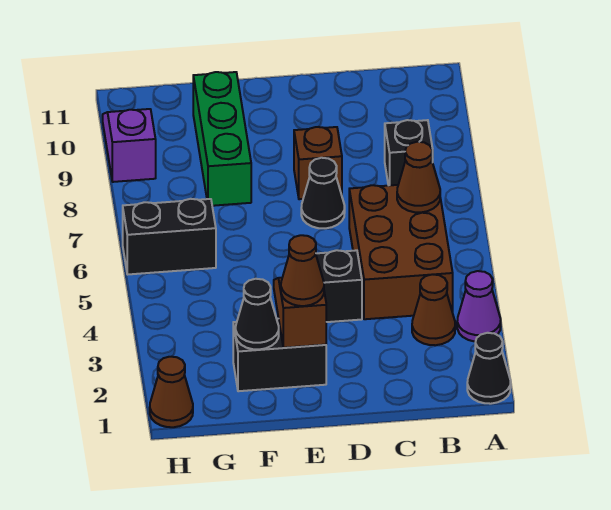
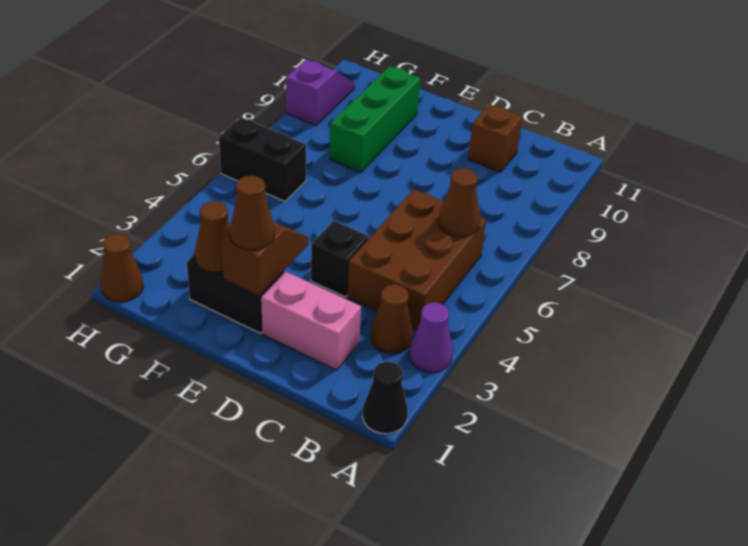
black brick B8 level 1 -> none
none -> pink brick C2:D2 level 1
black cone D7 level 1 -> none
brown brick D8 level 1 -> brown brick C10 level 1
black cone F2 level 2 -> brown cone F2 level 2

